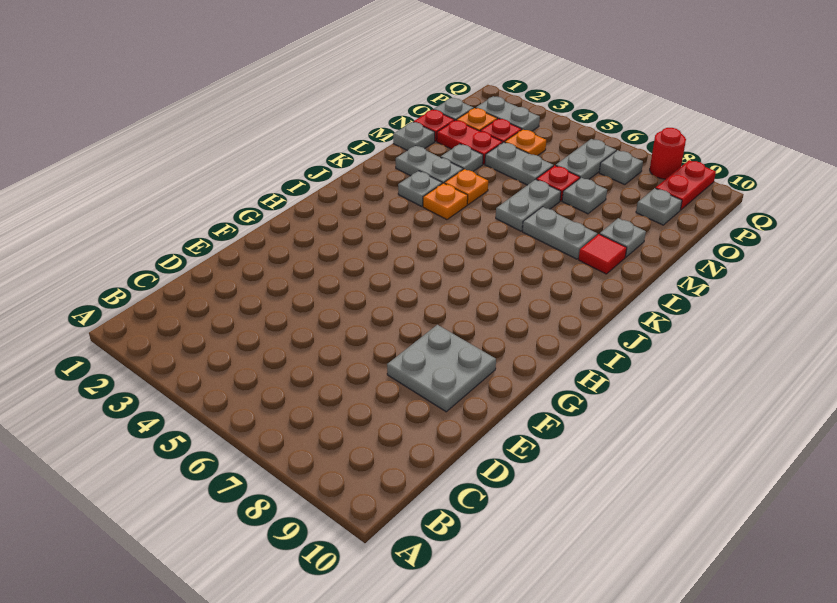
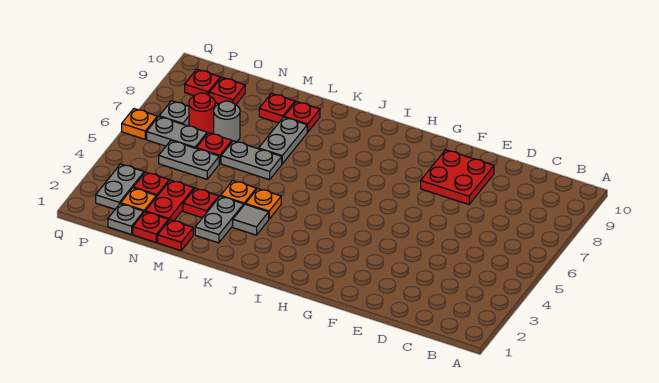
grey plate E8:F9 level 1 -> red plate E8:F9 level 1
grey plate K3 level 1 -> grey tile K3 level 1
red tile L9 level 1 -> red plate L9 level 1
grey plate M1 level 1 -> red plate M1 level 1
grey plate M3 level 1 -> red plate M3 level 1
grey plate M9 level 1 -> red plate M9 level 1
grey plate N4:N5 level 1 -> grey plate N5:O5 level 1
grey plate N7 level 1 -> grey round brick N7 level 1
orange plate O4 level 1 -> orange plate Q6 level 1
grey plate O9 level 1 -> red plate O9 level 1
red plate P9:Q9 level 1 -> red plate P9 level 1
red round brick Q8 level 1 -> red round brick O7 level 1

